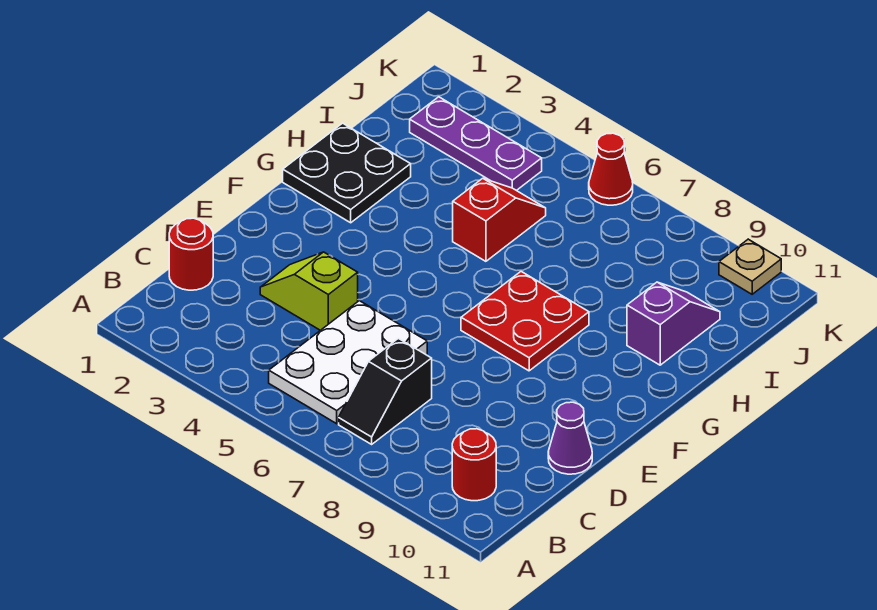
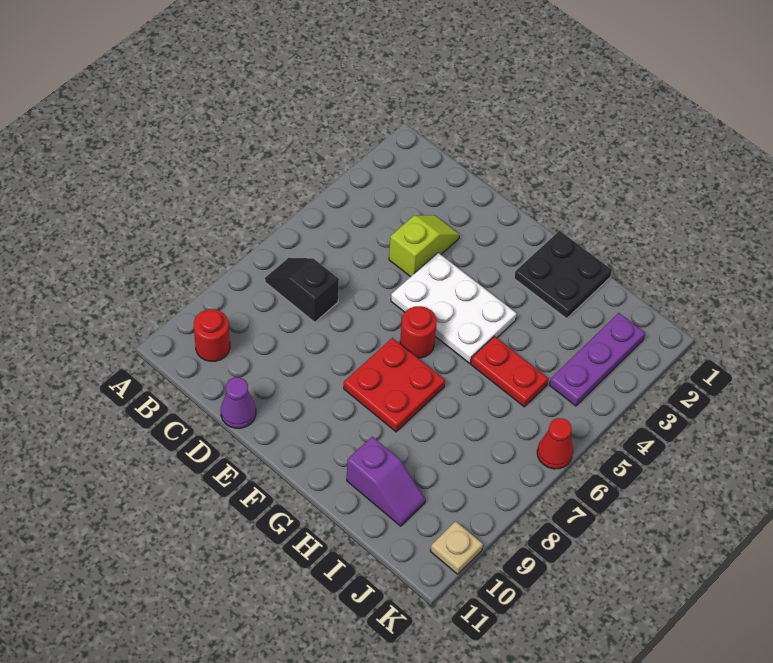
white plate B5:D6 level 1 -> white plate E4:G5 level 1
red round brick C1 level 1 -> red round brick F6 level 1
red slope H5:I5 level 1 top H -> red plate H5:I5 level 1

